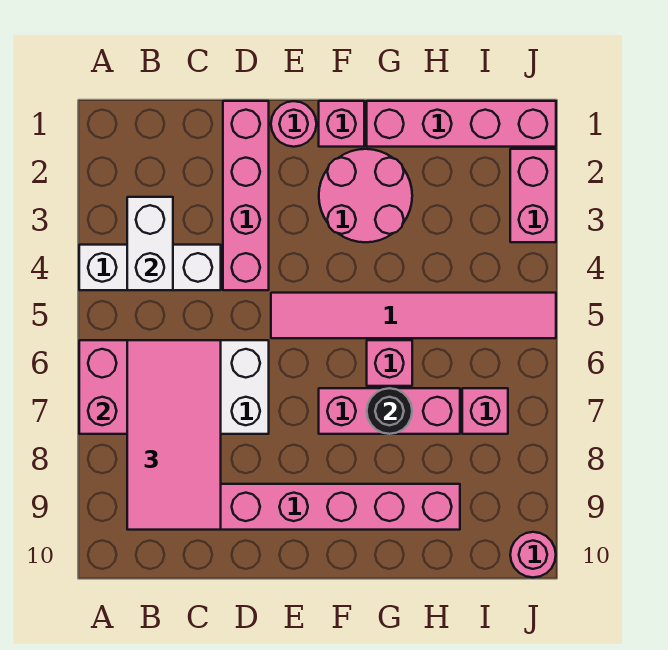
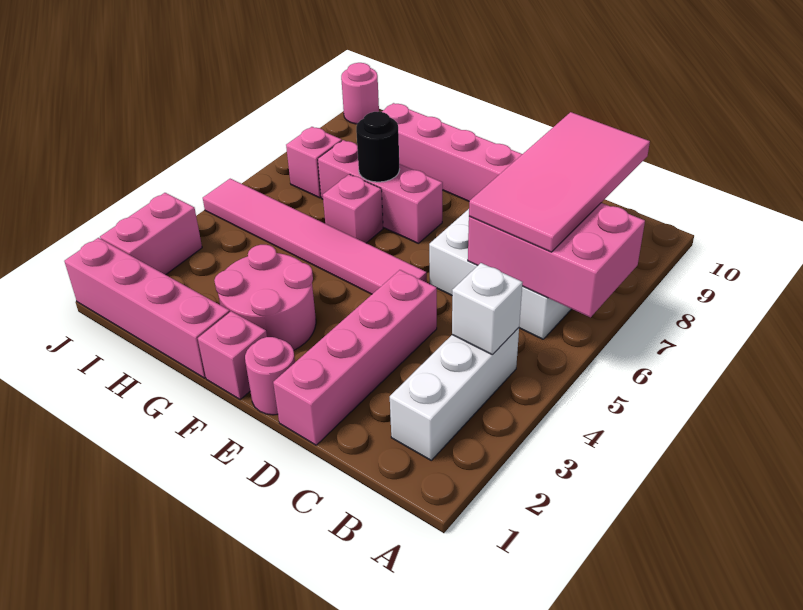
white brick A4:C4 level 1 -> white brick B2:B4 level 1
white brick B3:B4 level 2 -> white brick B4 level 2

